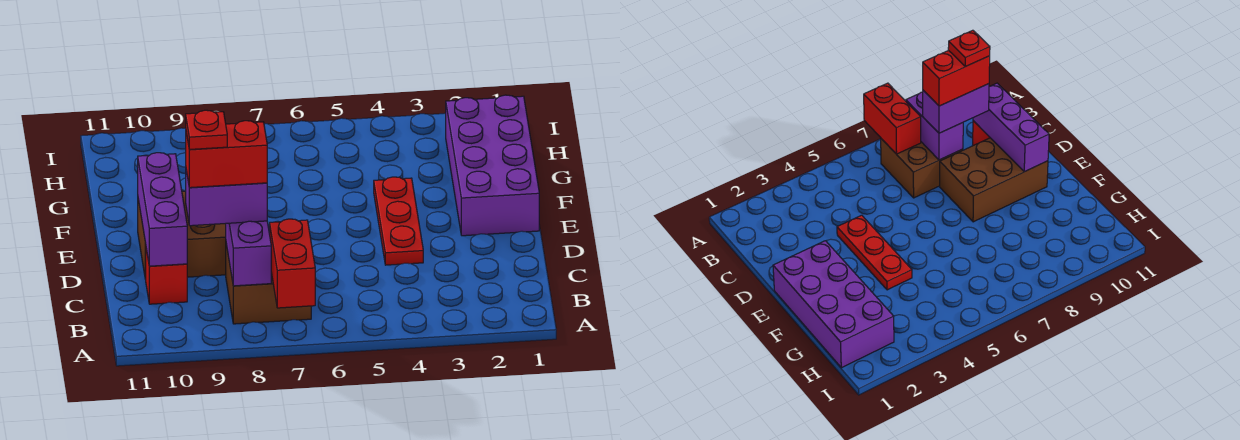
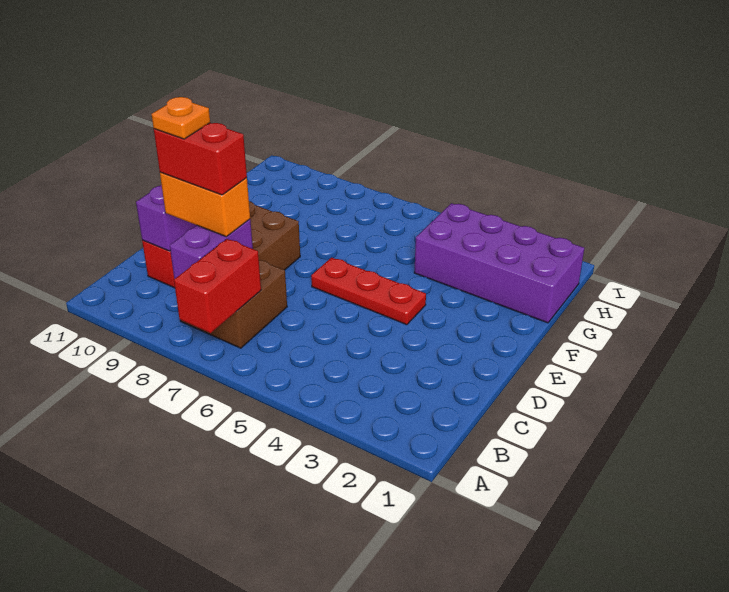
purple brick C8:C9 level 3 -> orange brick C8:C9 level 3
red plate C9 level 5 -> orange plate C9 level 5
red plate D4:F4 level 1 -> red plate E4:E6 level 1
purple brick E1:H2 level 1 -> purple brick G1:H4 level 1

